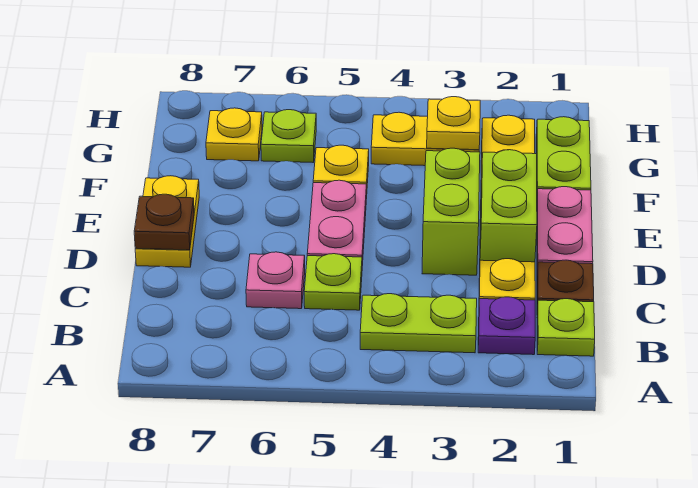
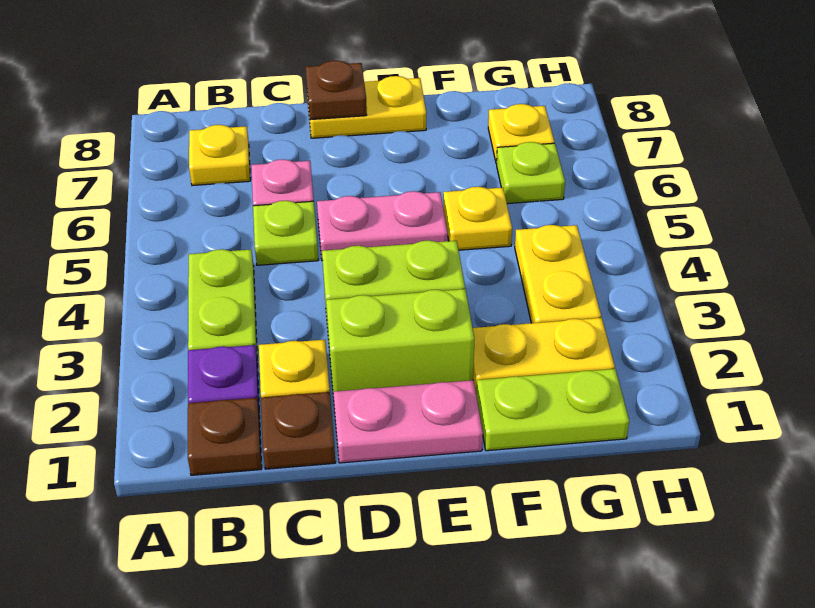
lime plate B1 level 1 -> brown plate B1 level 1
yellow plate G3 level 2 -> yellow plate B7 level 1

